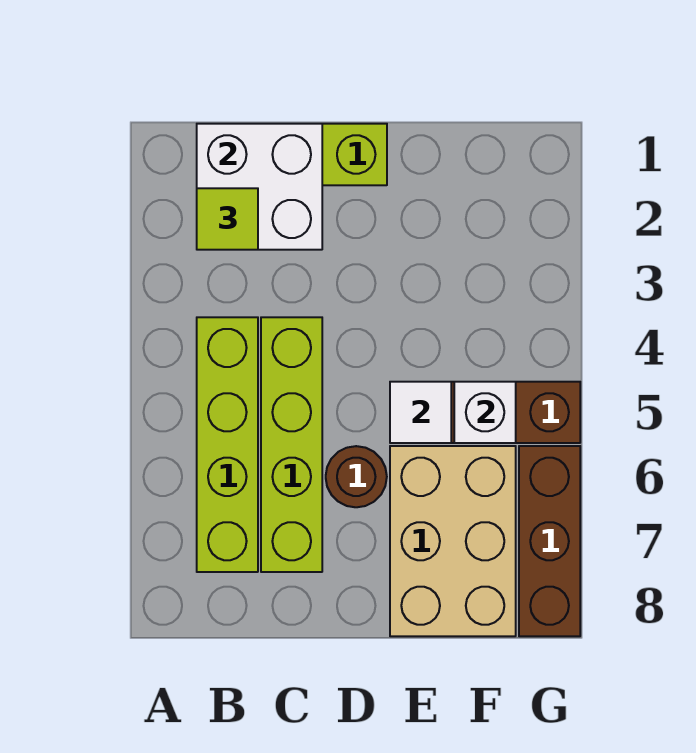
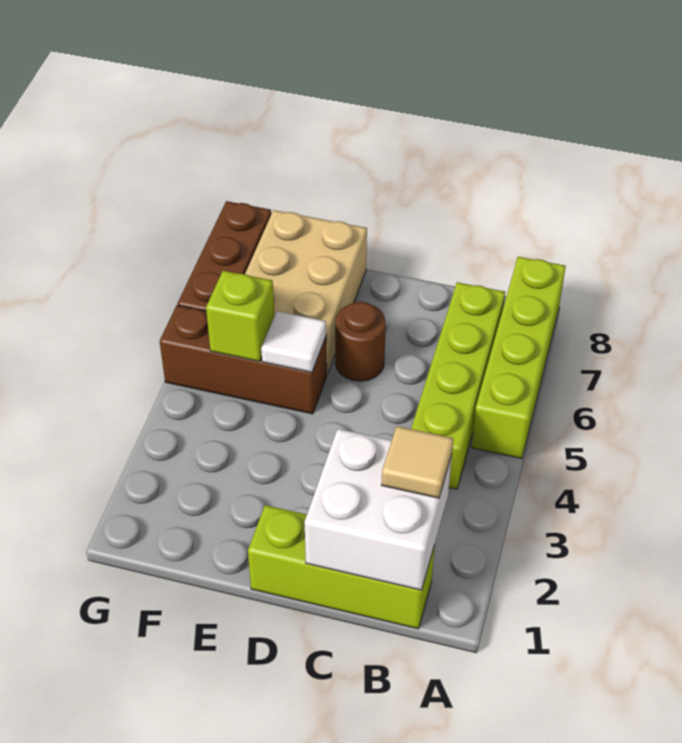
lime tile B2 level 3 -> tan tile B2 level 3
lime brick C4:C7 level 1 -> lime brick A5:A8 level 1
white brick F5 level 2 -> lime brick F5 level 2

